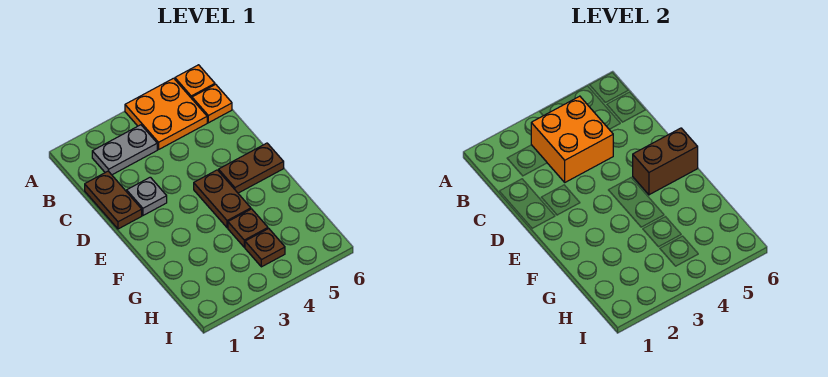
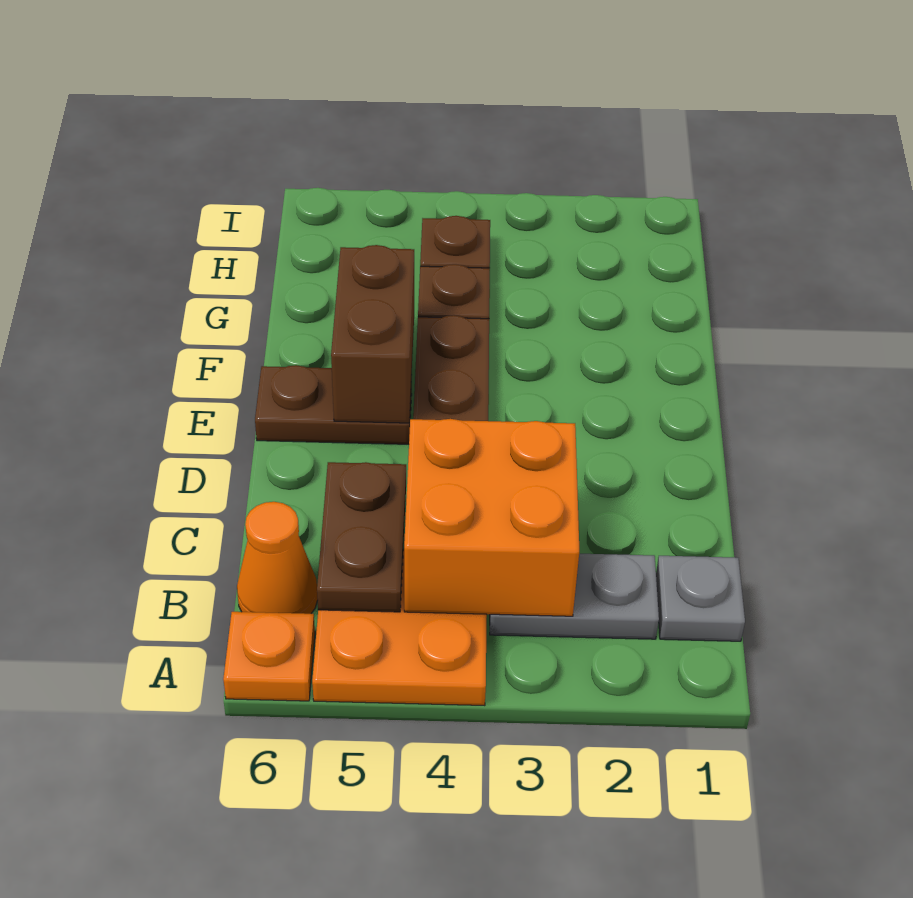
orange plate B6 level 1 -> orange cone B6 level 1
brown plate C1:D1 level 1 -> brown plate B5:C5 level 2
grey plate D2 level 1 -> grey plate B1 level 1
brown brick E5:E6 level 2 -> brown brick E5:F5 level 2

